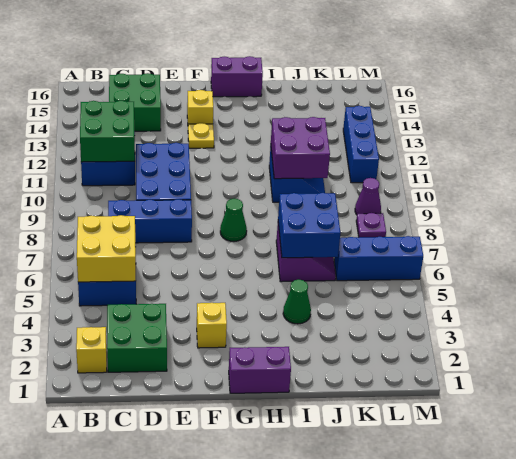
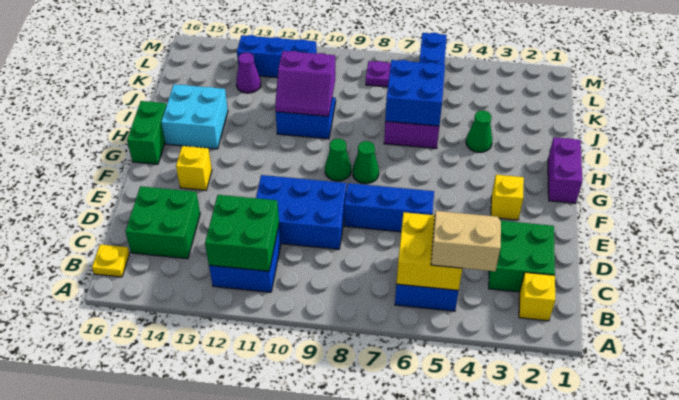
none -> tan slope B4:C5 level 3 top B
blue brick C8:E8 level 1 -> blue brick E6:E8 level 1
yellow plate F13 level 1 -> yellow plate B16 level 1
none -> green cone G9 level 1
purple brick G16:H16 level 1 -> green brick G16:H16 level 1
none -> cyan brick H14:I15 level 1
purple brick I10:J11 level 2 -> purple slope I10:J11 level 2 top J
purple cone L9 level 1 -> purple cone K13 level 1

